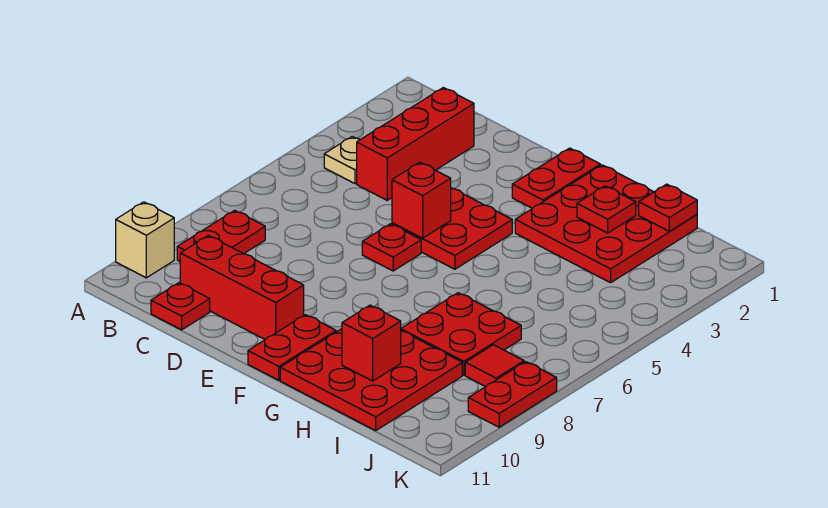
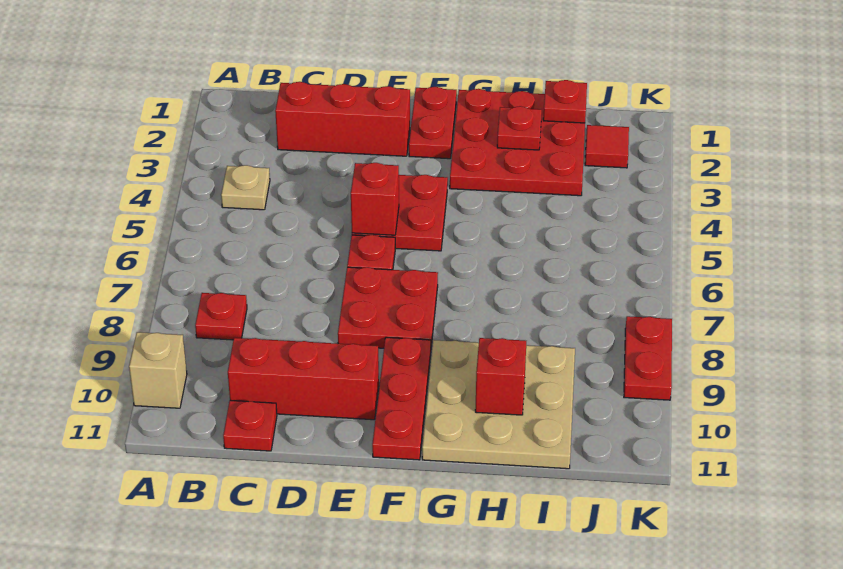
red plate B8:B9 level 1 -> red plate B8 level 1
red brick C2:C4 level 1 -> red brick C2:E2 level 1
red plate F10:F11 level 1 -> red plate F9:F11 level 1
red plate G9:I11 level 1 -> tan plate G9:I11 level 1
red plate H7:I8 level 1 -> red plate E7:F8 level 1
red tile J8 level 1 -> red tile J2 level 1

